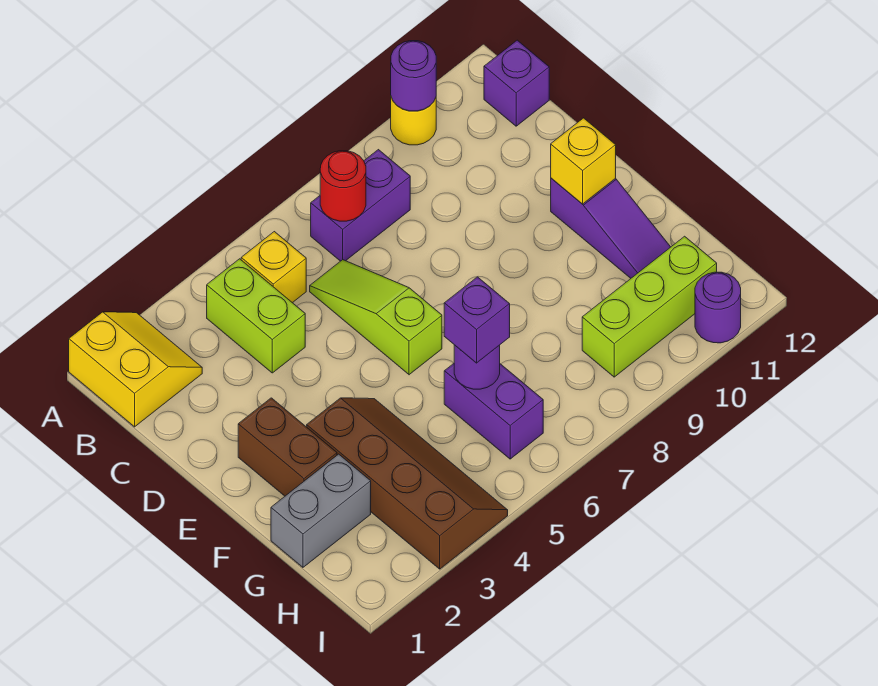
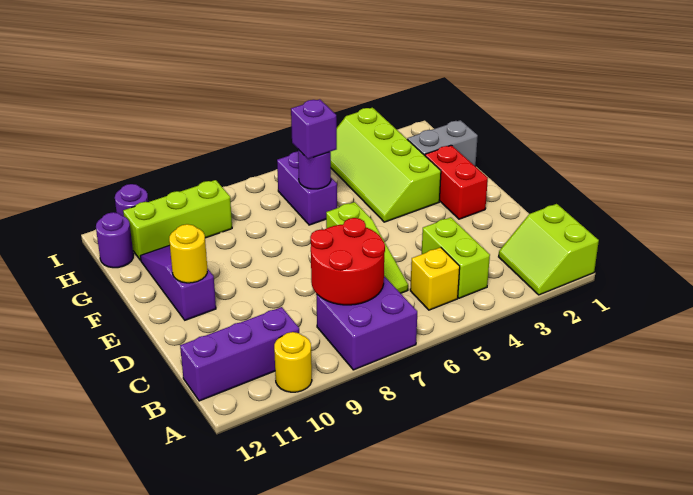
yellow slope A1:B2 level 1 top 1 -> lime slope A1:B2 level 1 top 1
purple round brick A10 level 2 -> purple round brick H12 level 1
purple brick B7:B8 level 1 -> purple brick A7:B8 level 1
red round brick B7 level 2 -> red round brick B7:C8 level 2
purple brick B12 level 1 -> purple brick B10:B12 level 1
brown brick E2:F2 level 1 -> red brick E2:F2 level 1
yellow brick E11 level 2 -> yellow round brick E11 level 2
brown slope F3:I4 level 1 top 3 -> lime slope F3:I4 level 1 top 3

